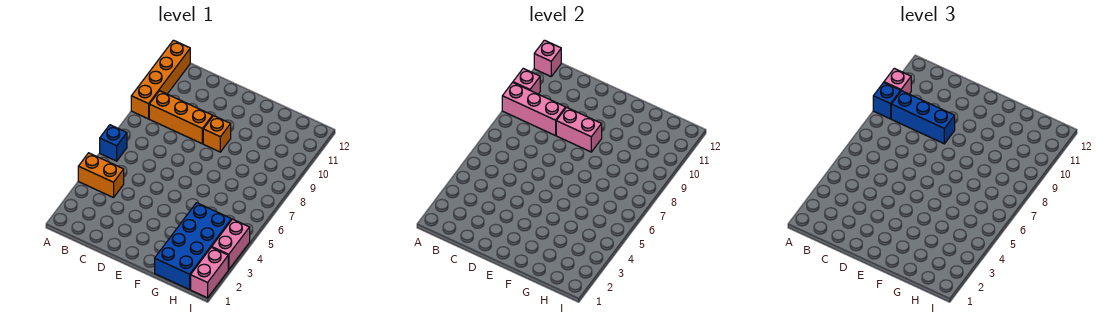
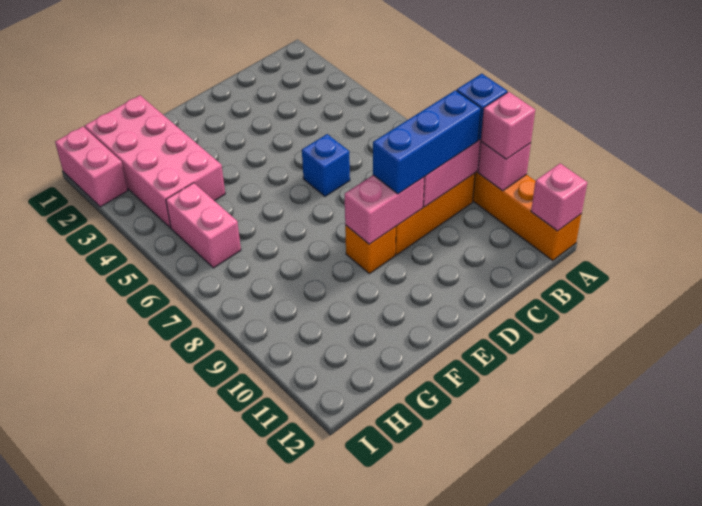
orange brick A4:B4 level 1 -> none
blue brick A6 level 1 -> blue brick D6 level 1
blue brick G1:H4 level 1 -> pink brick G1:H4 level 1
pink brick I3:I4 level 1 -> pink brick H5:H6 level 1

